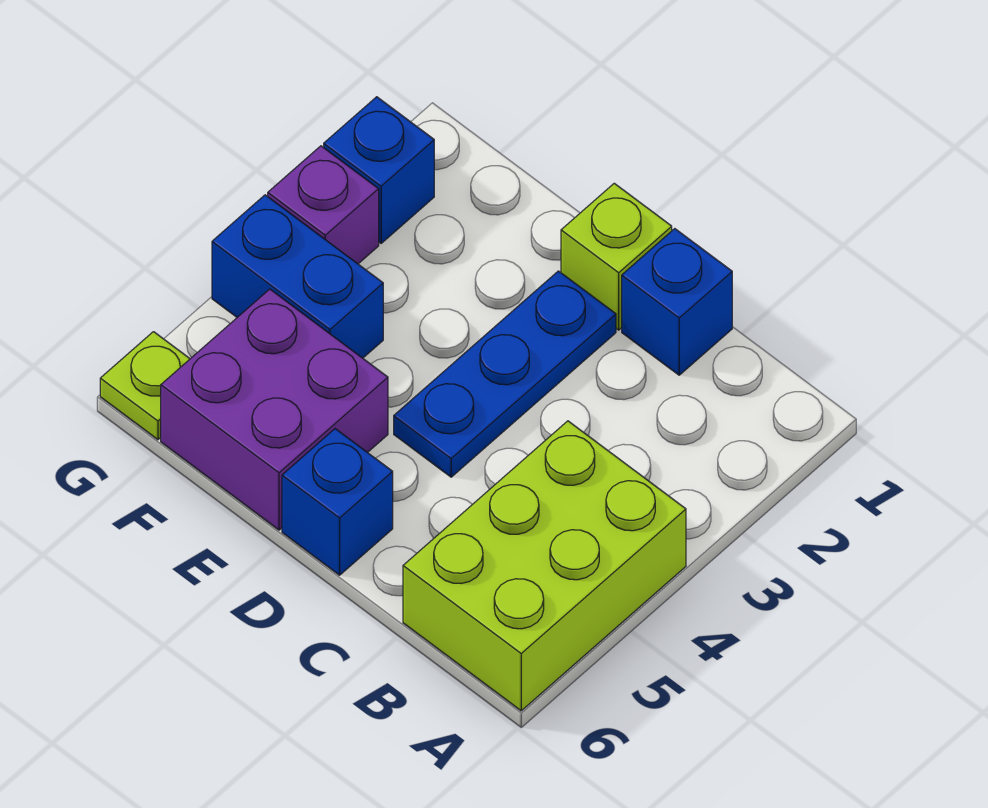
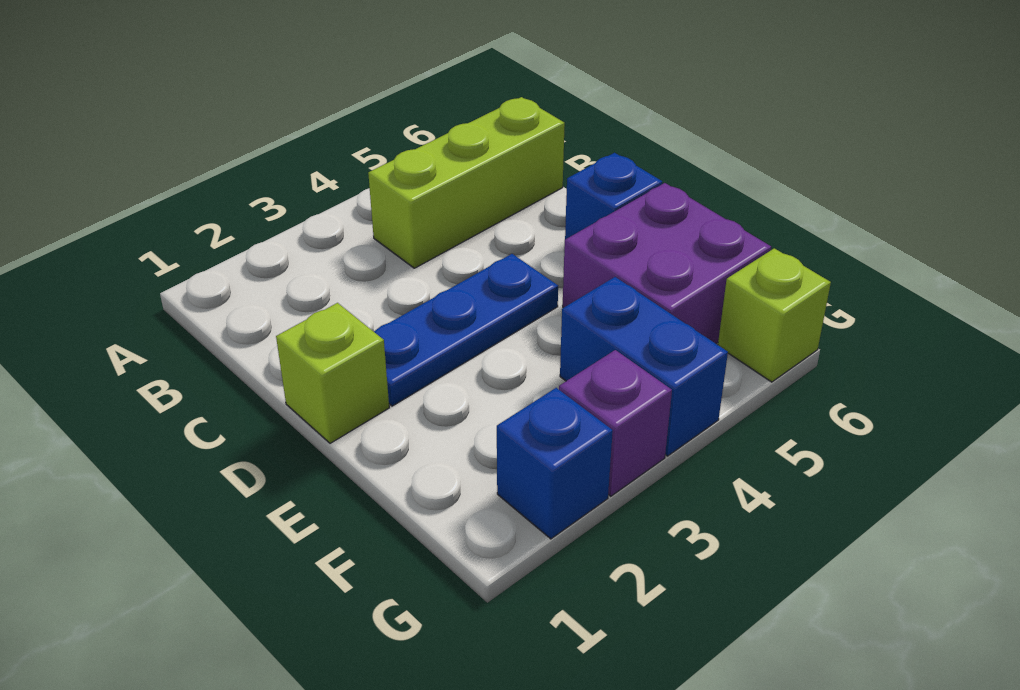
lime brick A4:B6 level 1 -> lime brick B4:B6 level 1
blue brick C1 level 1 -> none
lime plate G6 level 1 -> lime brick G6 level 1

